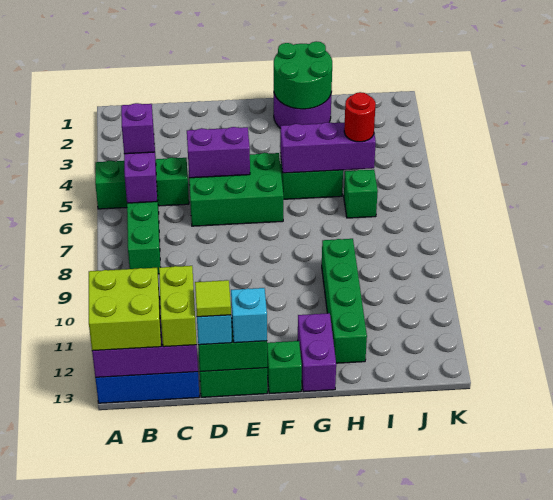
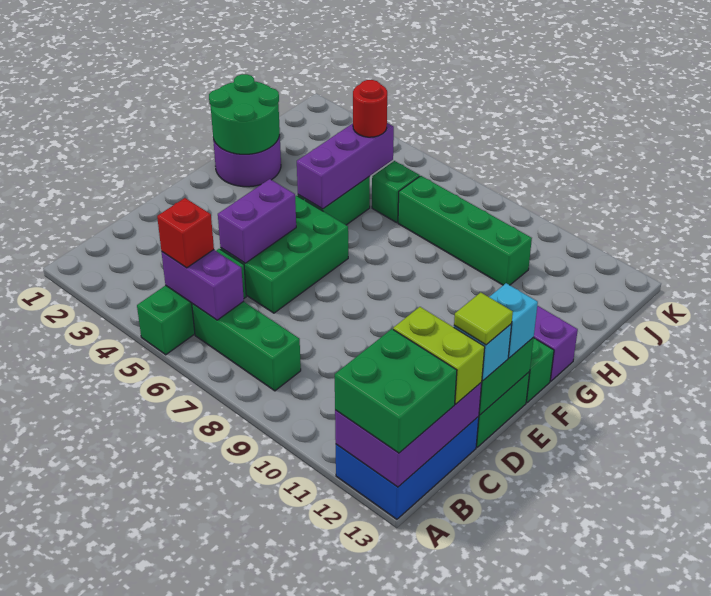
lime brick A12:B13 level 3 -> green brick A12:B13 level 3
purple brick B5 level 3 -> red brick B5 level 3
green brick H9:H12 level 1 -> green brick I7:I10 level 1

